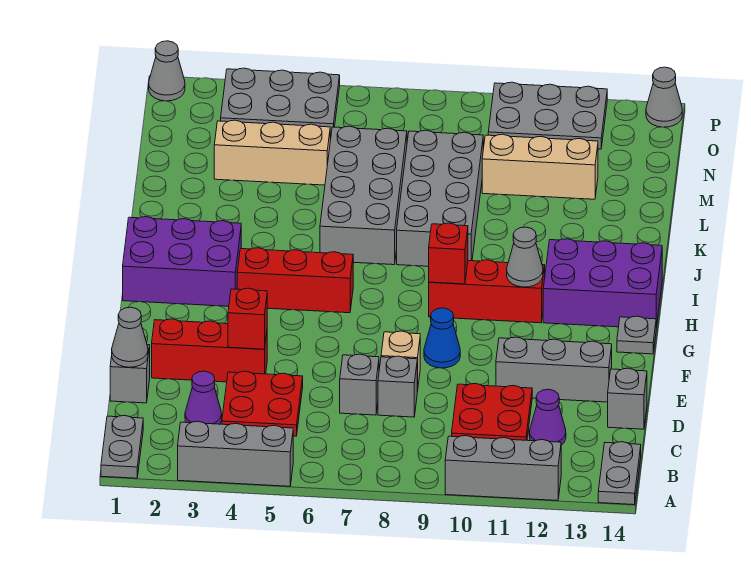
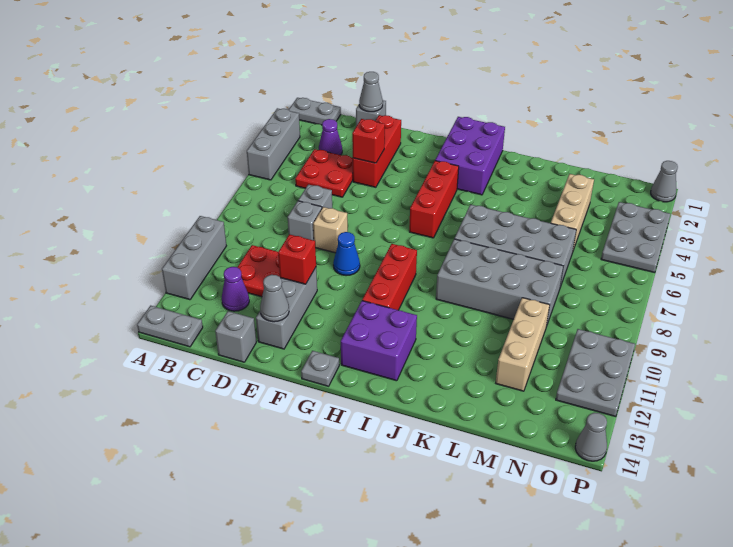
red brick H9 level 2 -> red brick E11 level 2
grey cone H11 level 2 -> grey cone E13 level 2
purple brick H12:I14 level 1 -> purple brick H12:I13 level 1

